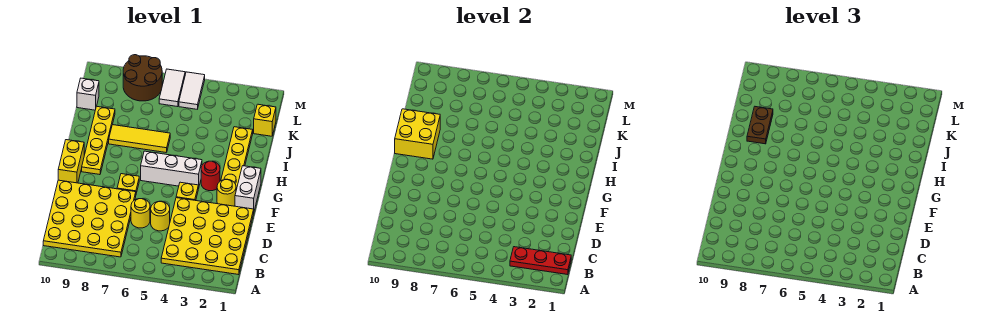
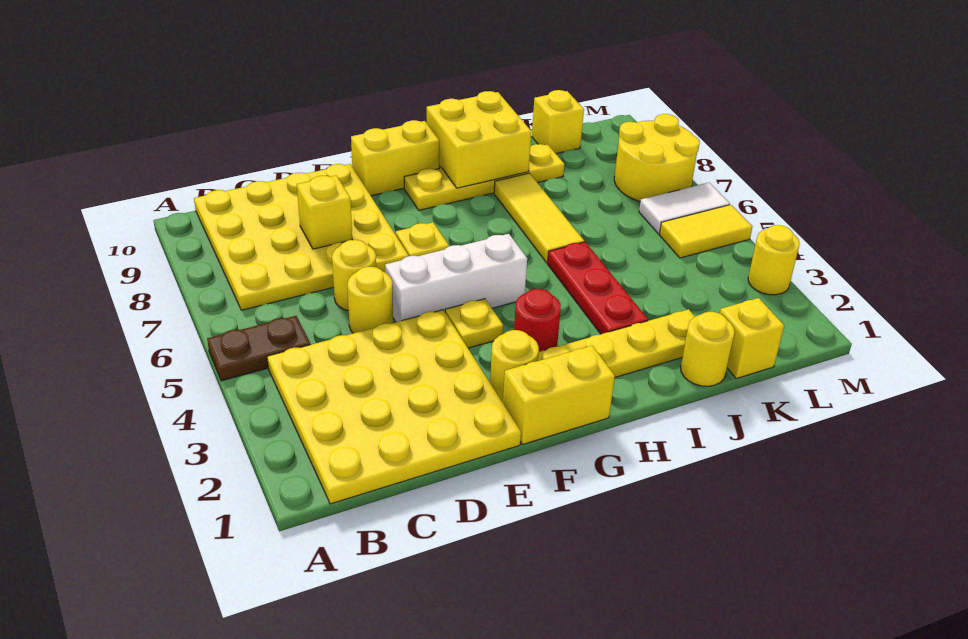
red plate B1:B3 level 2 -> red plate I3:I5 level 1
none -> yellow brick D8 level 2
white brick F1:G1 level 1 -> yellow brick F1:G1 level 1
white brick G4:G6 level 1 -> white brick E5:G5 level 1
brown plate I9:J9 level 3 -> brown plate A5:B5 level 1
none -> yellow round brick J1 level 1
white brick K10 level 1 -> yellow brick K10 level 1
white tile L5:M5 level 1 -> yellow tile L5:M5 level 1
brown round brick L7:M8 level 1 -> yellow round brick L7:M8 level 1
none -> yellow round brick M3 level 1

